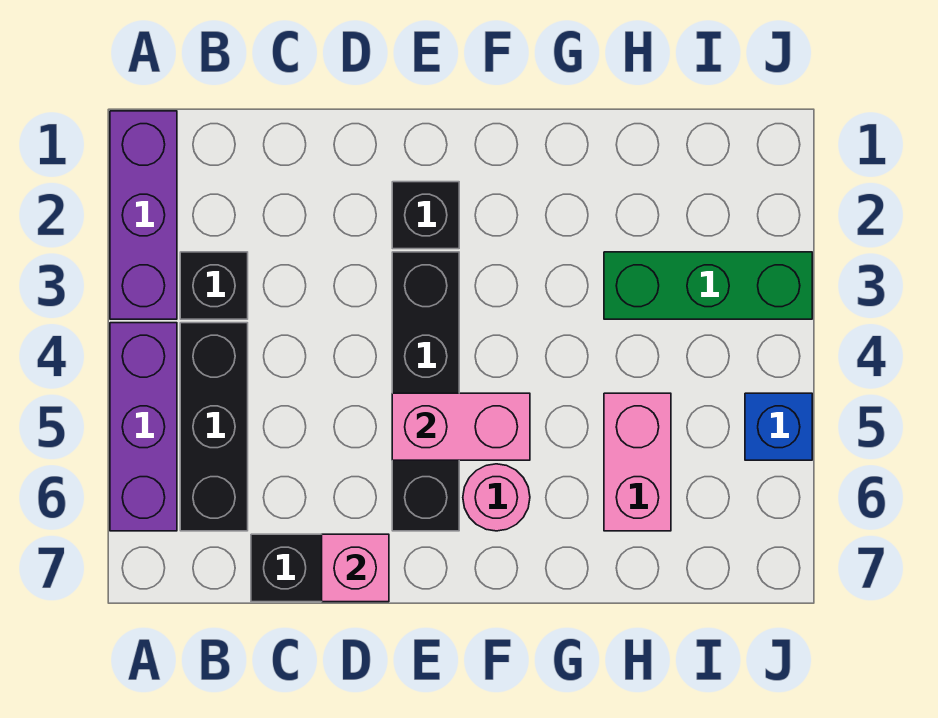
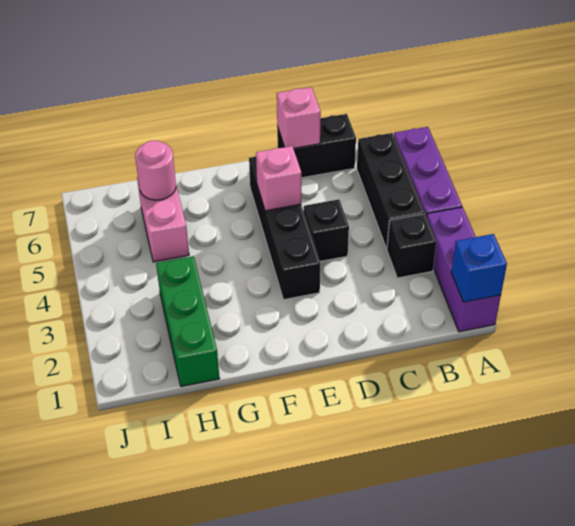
black brick E2 level 1 -> black brick D4 level 1
pink brick E5:F5 level 2 -> pink brick E5 level 2
pink round brick F6 level 1 -> pink round brick H6 level 2
green brick H3:J3 level 1 -> green brick H1:H3 level 1
blue brick J5 level 1 -> blue brick A1 level 2

